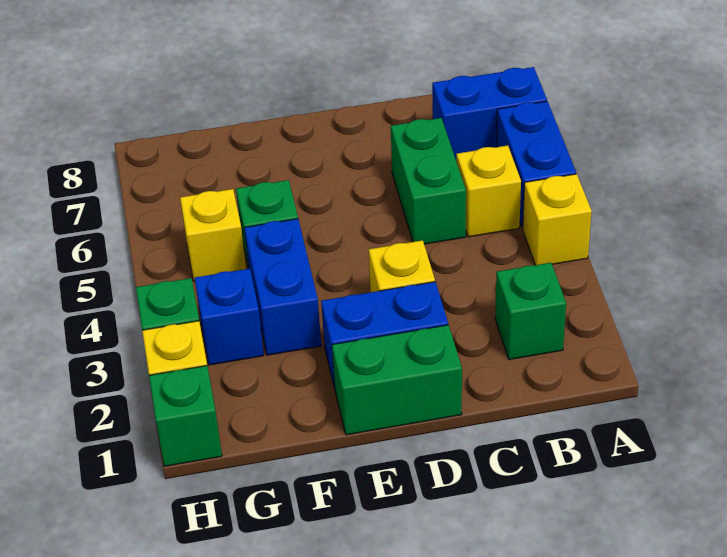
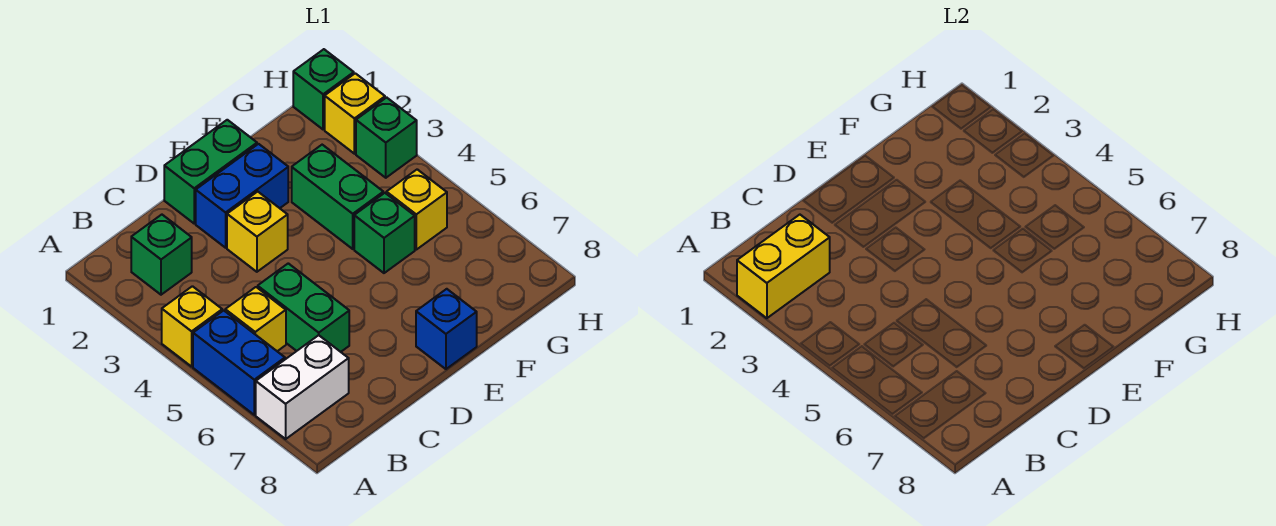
none -> yellow brick A2:B2 level 2
blue brick A7:B7 level 1 -> white brick A7:B7 level 1
blue brick F3:F4 level 1 -> green brick F3:F4 level 1
blue brick G3 level 1 -> blue brick E8 level 1

